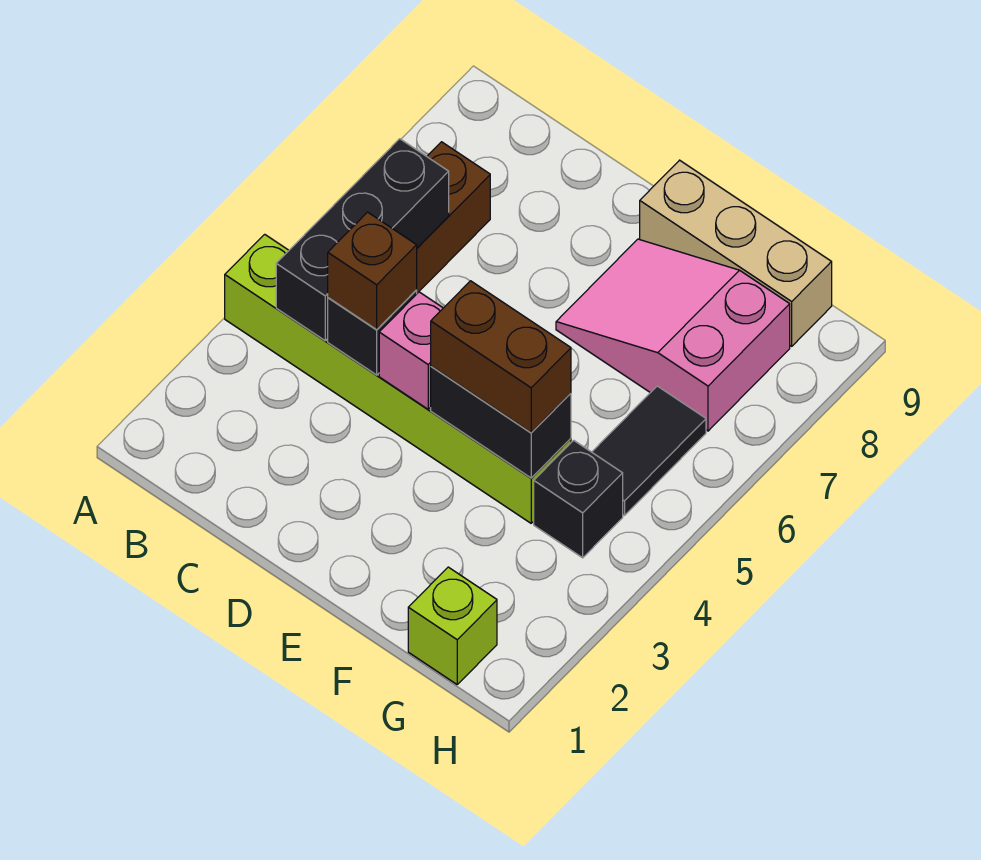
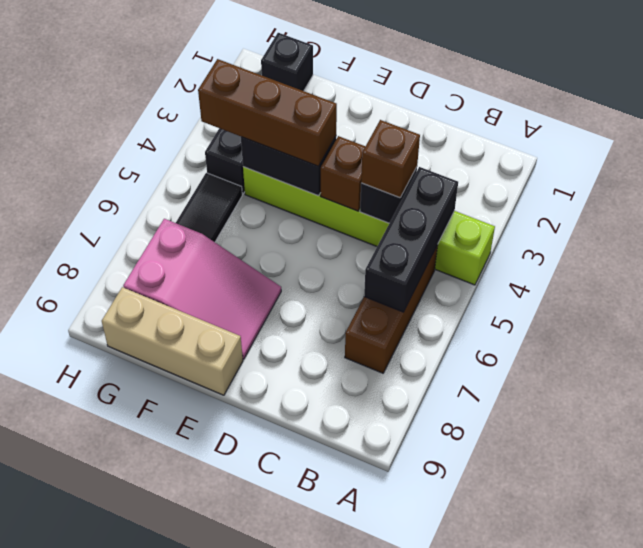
pink brick D4 level 2 -> brown brick D4 level 2
brown brick E4:F4 level 3 -> brown brick E4:G4 level 3
lime brick G1 level 1 -> black brick G1 level 1

